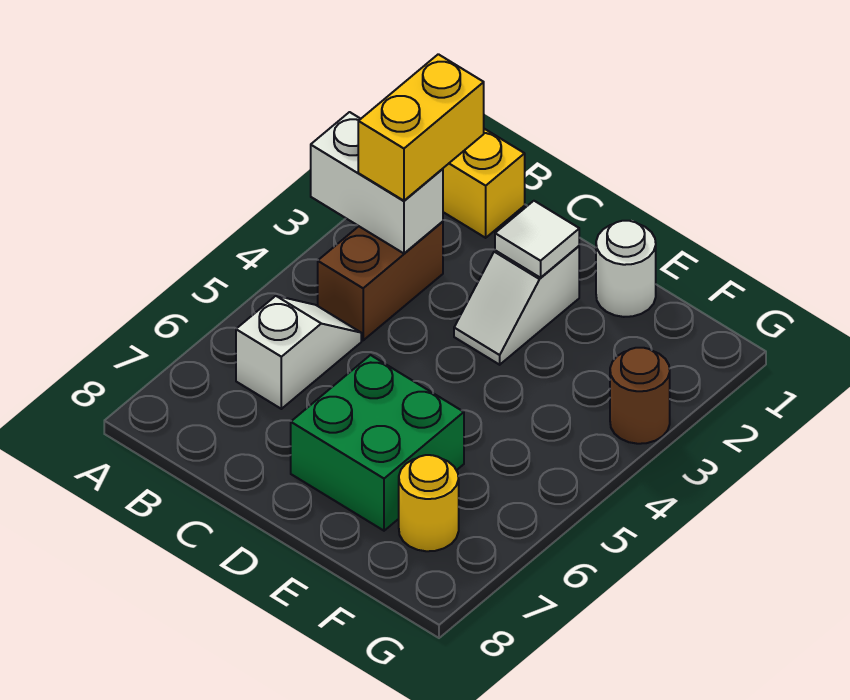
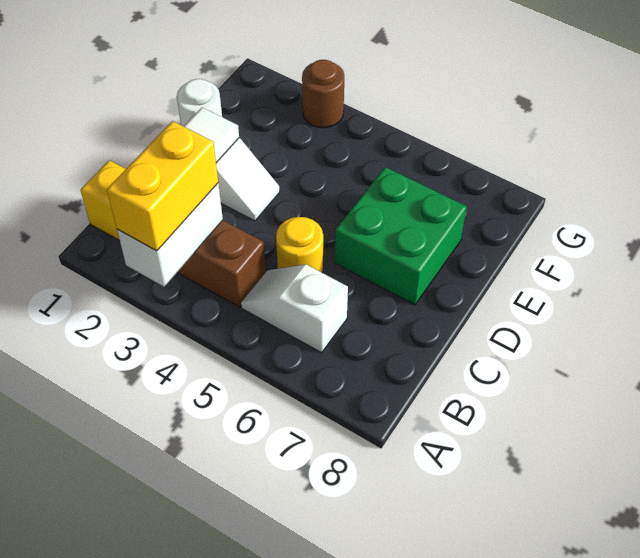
yellow brick B2:B3 level 3 -> yellow brick A3:B3 level 3
yellow round brick F7 level 1 -> yellow round brick C5 level 1

